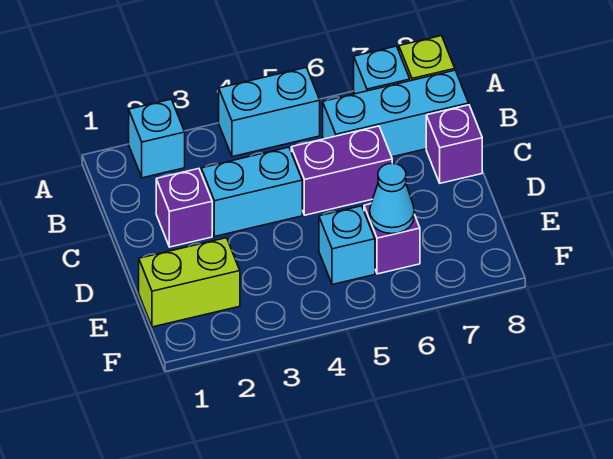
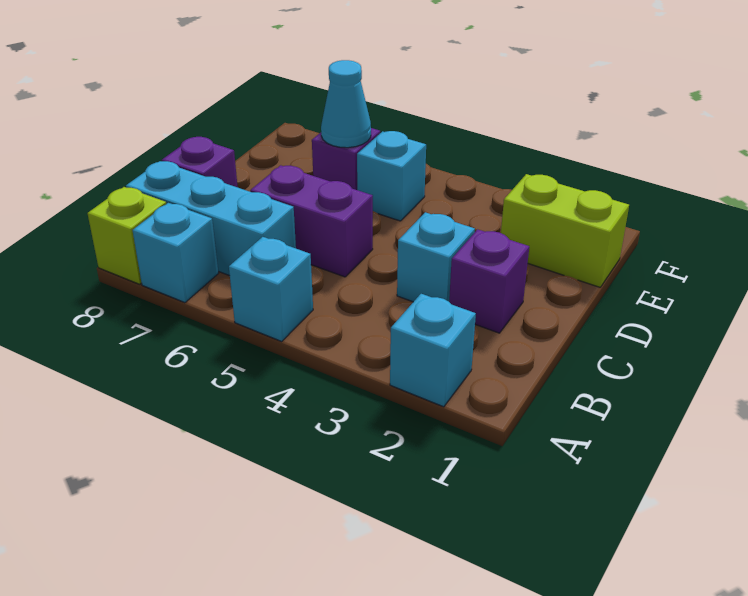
cyan brick A4:A5 level 1 -> cyan brick A5 level 1
cyan brick C3:C4 level 1 -> cyan brick C3 level 1

